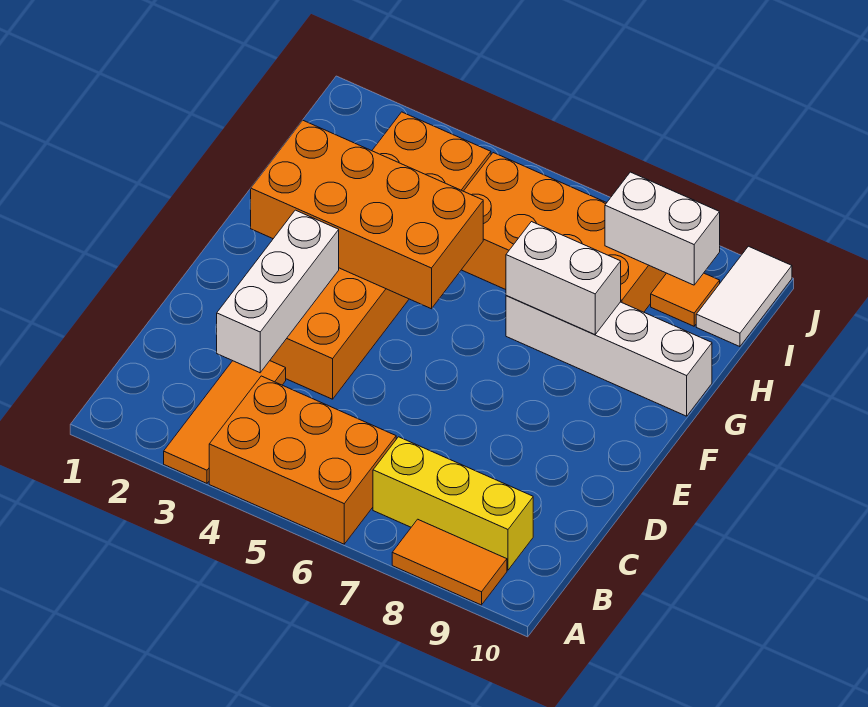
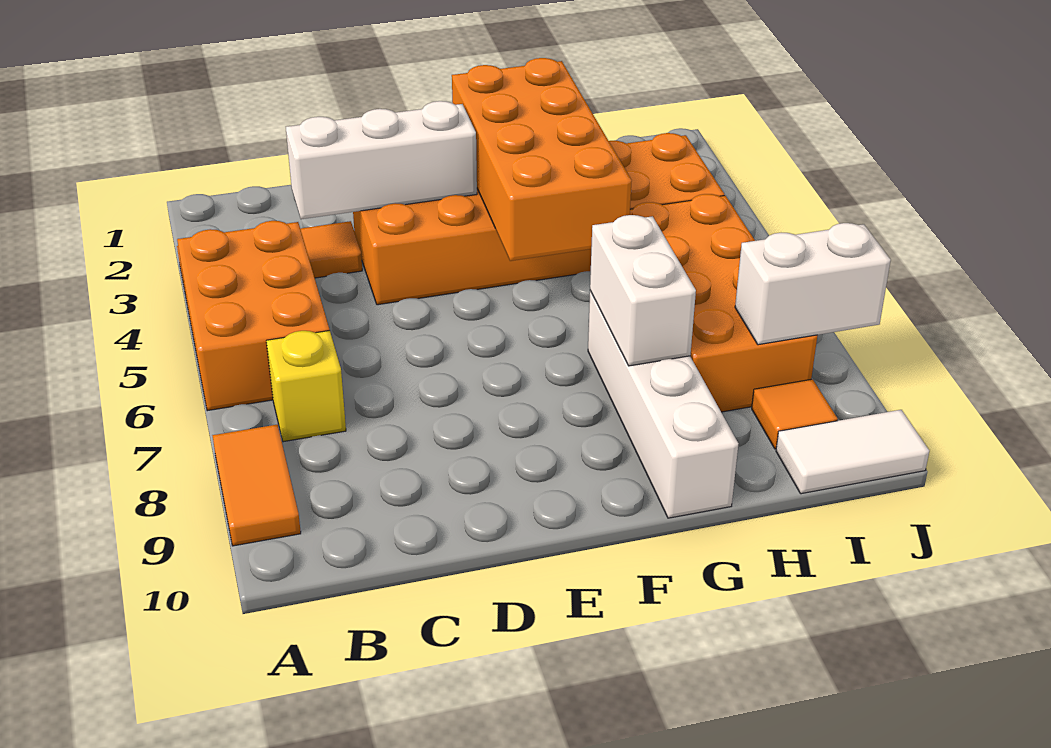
yellow brick B7:B9 level 1 -> yellow brick B7 level 1
white brick I8:I9 level 2 -> white brick I8:J8 level 2

